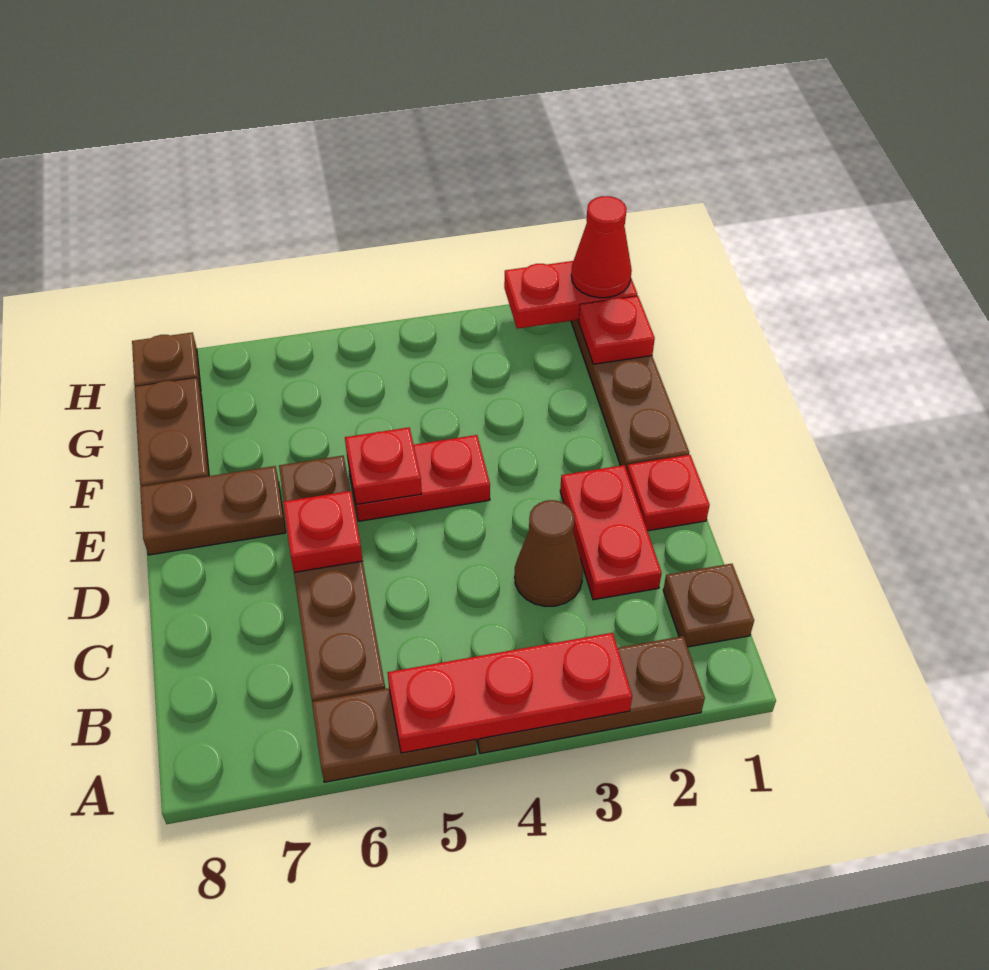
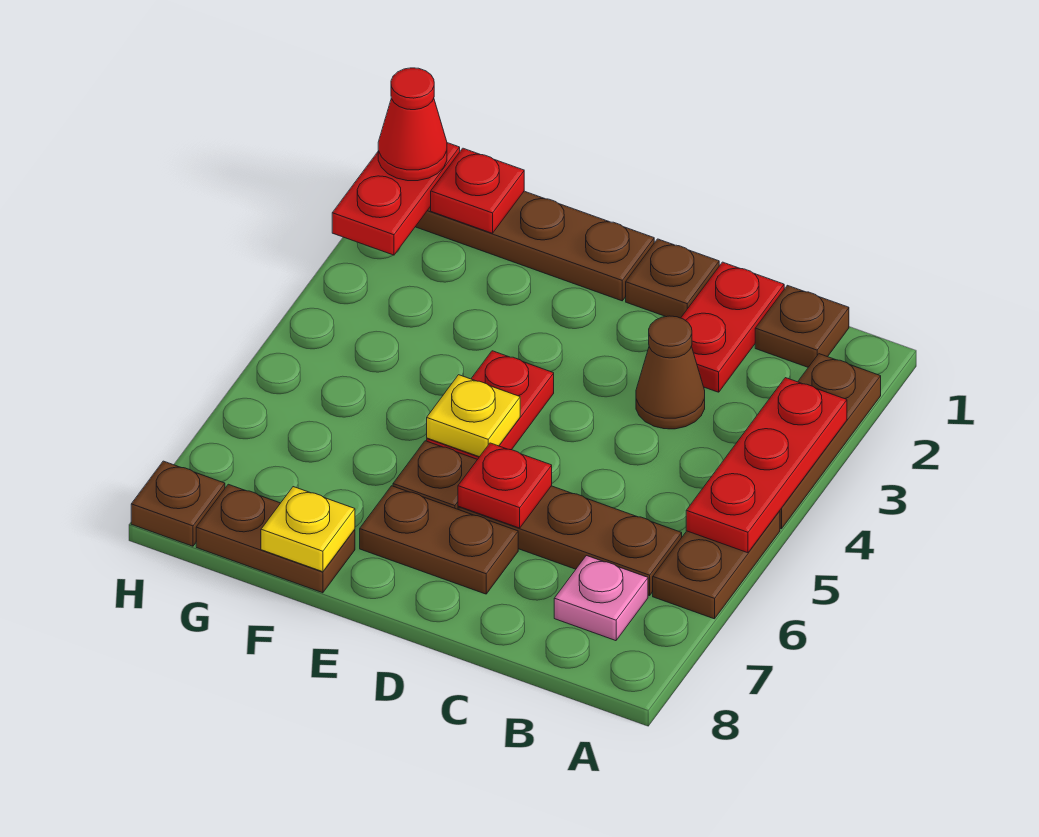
none -> pink plate B7 level 1
red plate C2:D2 level 1 -> red plate C1:C2 level 1
red plate D1 level 1 -> brown plate D1 level 1
red plate E5 level 2 -> yellow plate E5 level 2
brown plate E7:E8 level 1 -> brown plate D7:E7 level 1
none -> yellow plate F8 level 2

